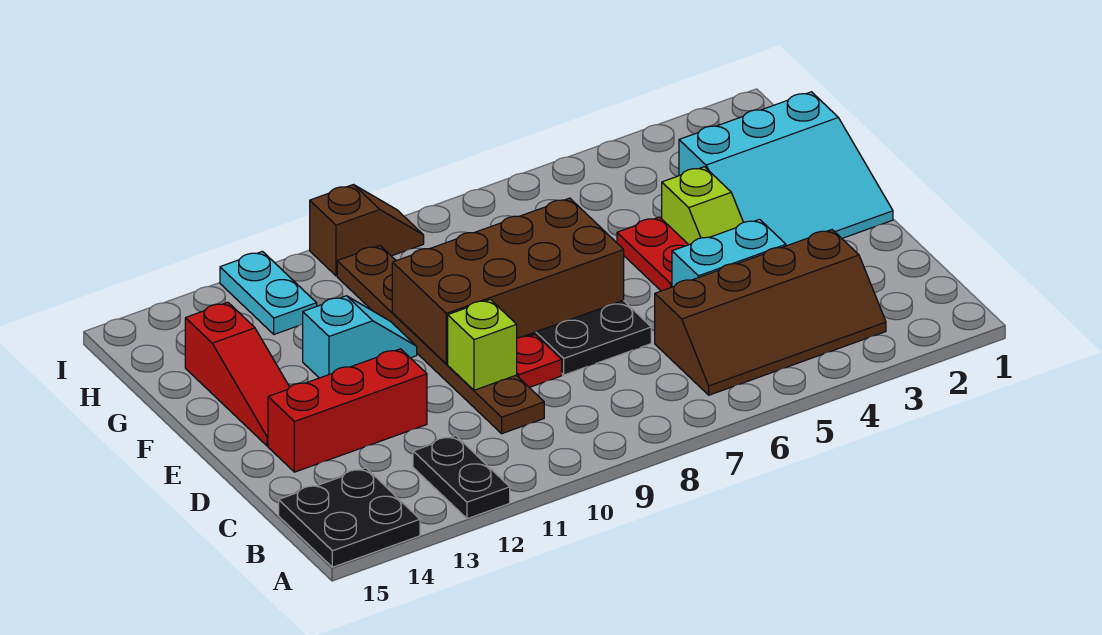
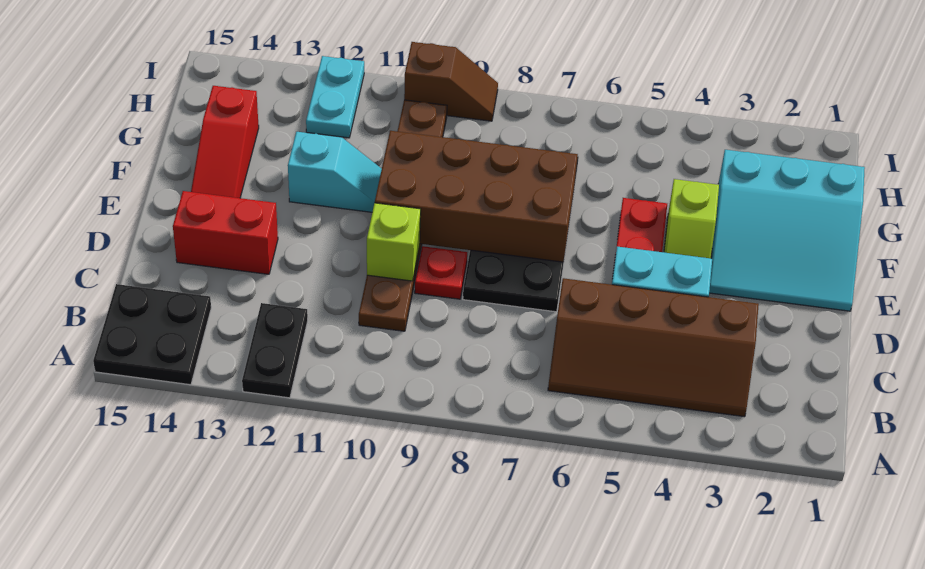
red brick D12:D14 level 1 -> red brick D13:D14 level 1

